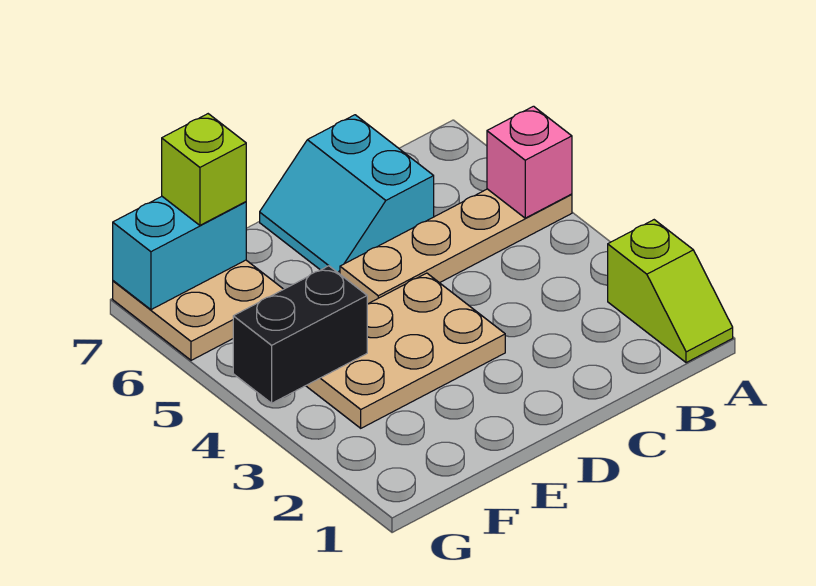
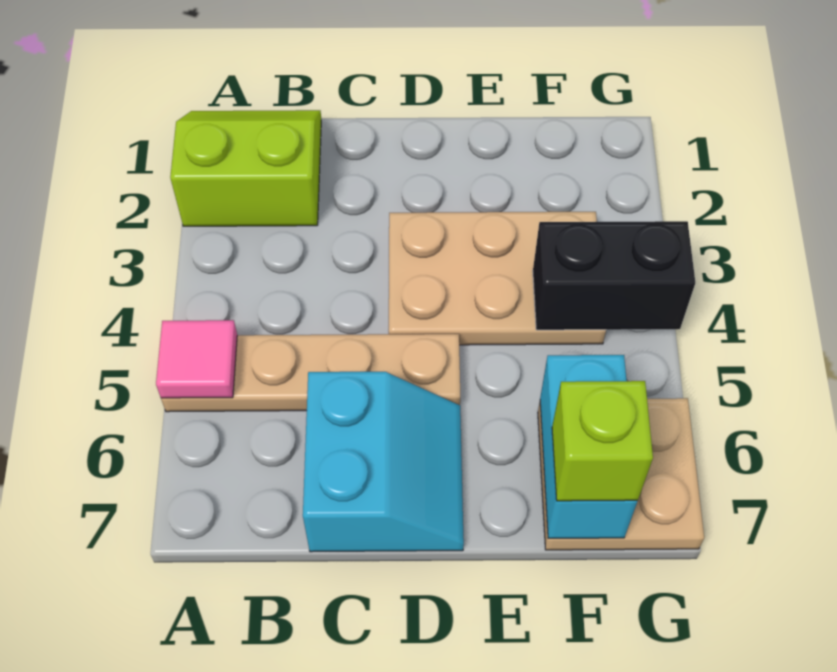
lime slope A1:A2 level 1 top 2 -> lime slope A1:B2 level 1 top 2
pink brick A5 level 2 -> pink tile A5 level 2
cyan brick F7:G7 level 2 -> cyan brick F6:F7 level 2

